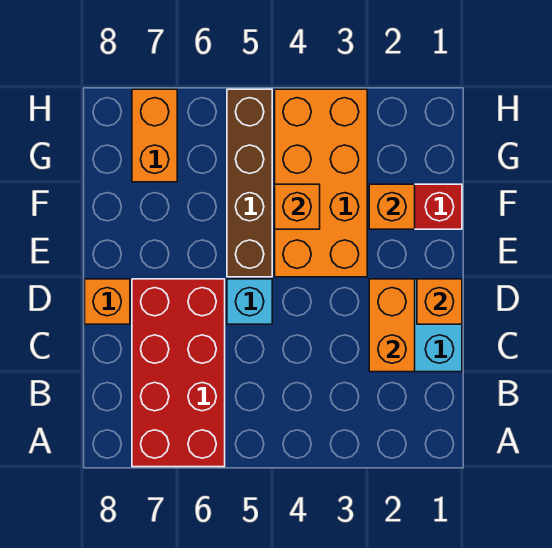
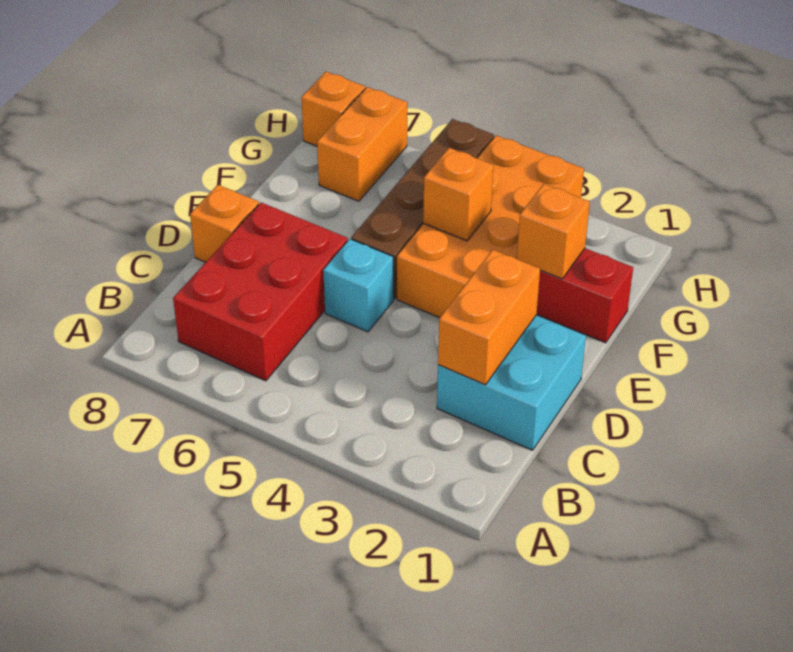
red brick A6:D7 level 1 -> red brick B6:D7 level 1
orange brick D1 level 2 -> orange brick H8 level 1

